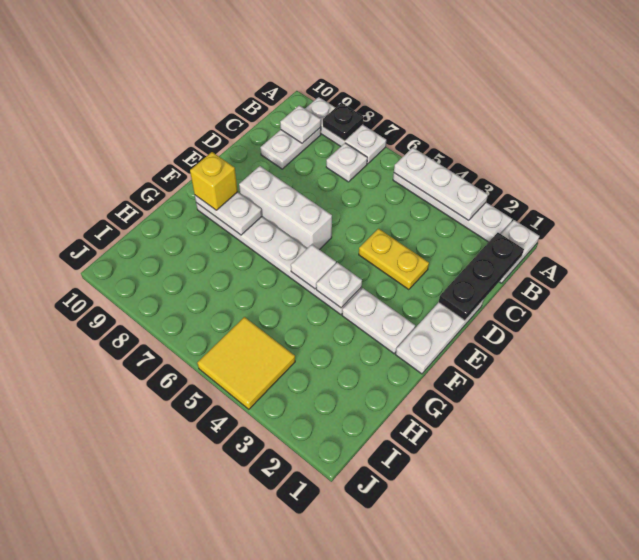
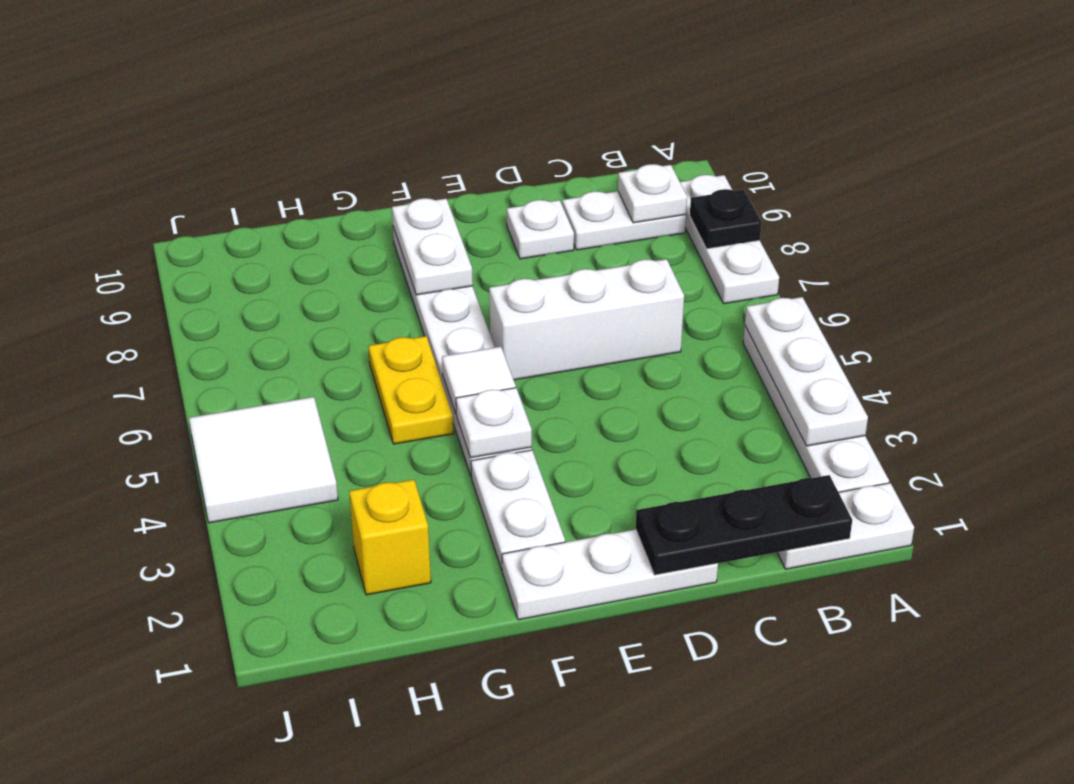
white plate B7 level 1 -> white plate D9 level 1
yellow plate D3:D4 level 1 -> yellow plate G5:G6 level 1
white brick E6:E8 level 1 -> white brick C6:E6 level 1
yellow brick F9 level 3 -> yellow brick H2 level 1
yellow tile I4:J5 level 1 -> white tile I4:J5 level 1

